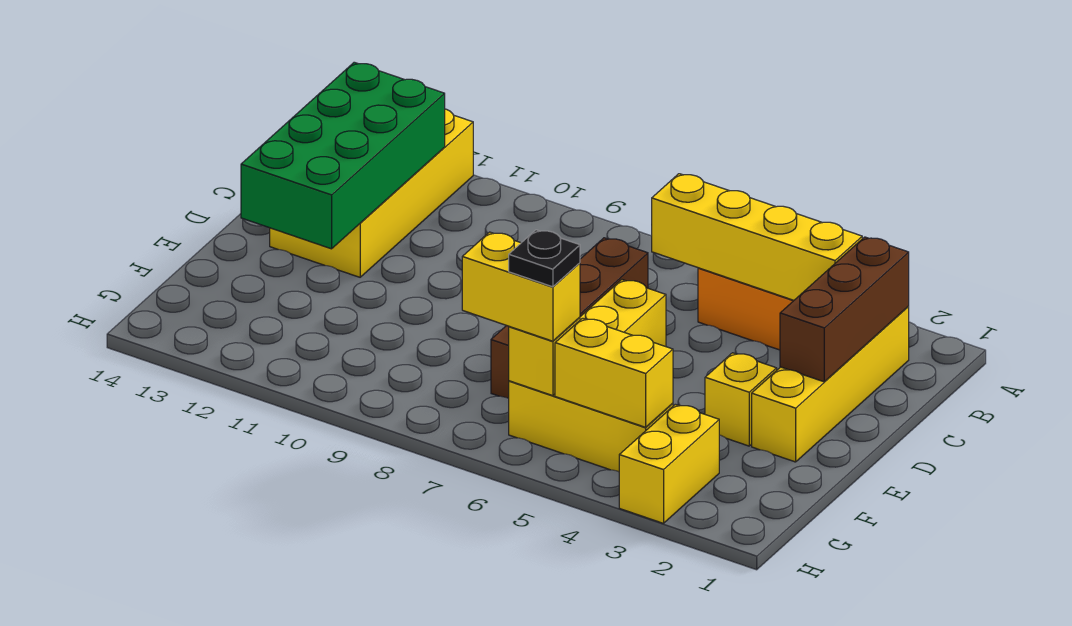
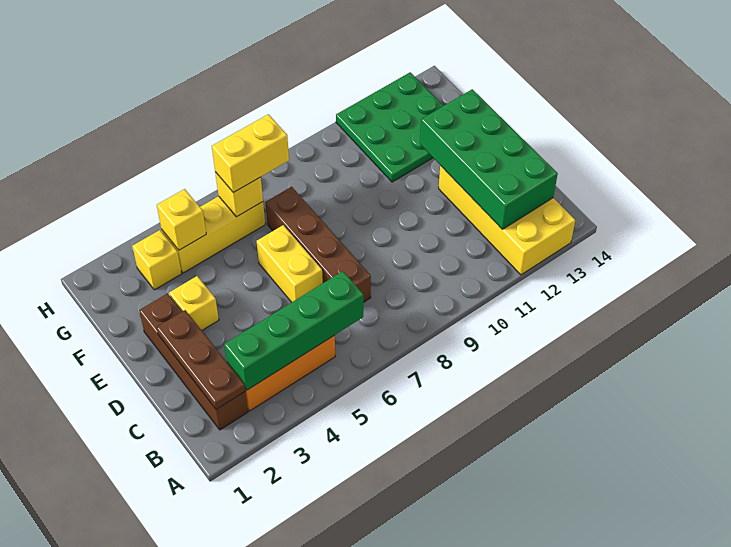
yellow brick B2:E2 level 1 -> brown brick B2:E2 level 1
brown brick B2:D2 level 2 -> brown plate B2:D2 level 2
yellow brick B3:B6 level 2 -> green brick B3:B6 level 2
none -> green plate F11:H13 level 1
yellow brick G3:H3 level 1 -> yellow brick G3 level 1
yellow brick G4:G5 level 2 -> yellow brick G4 level 2
black plate G6 level 4 -> none

